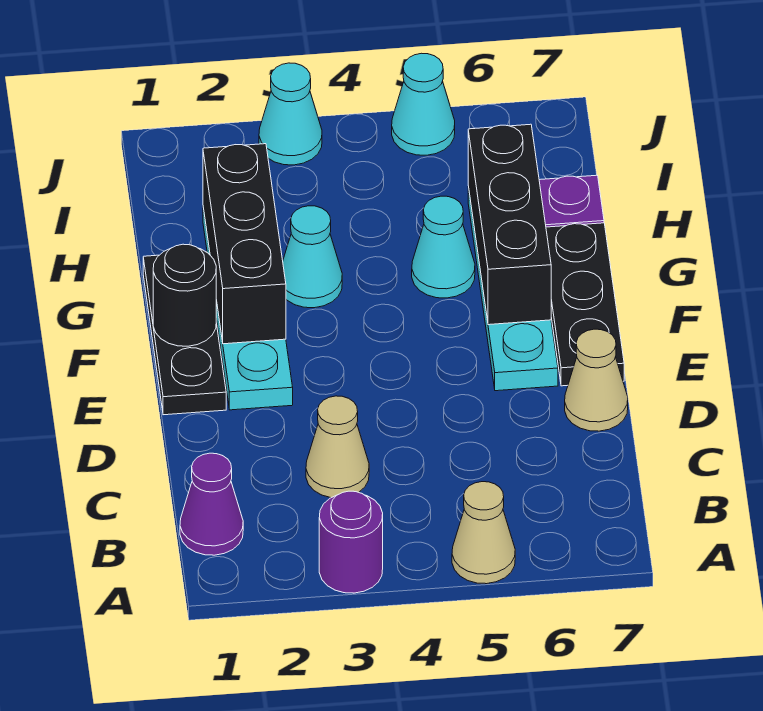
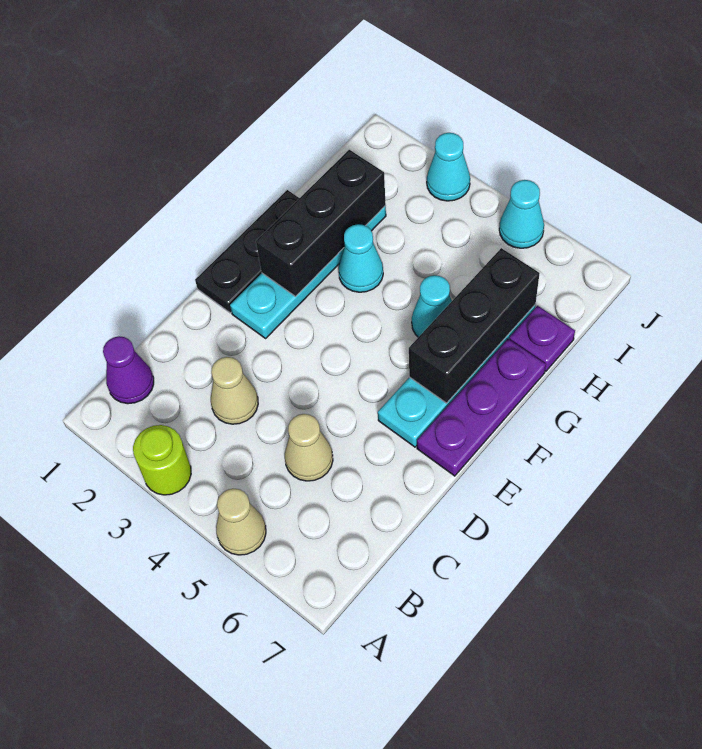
purple round brick A3 level 1 -> lime round brick A3 level 1
tan cone D7 level 1 -> tan cone C5 level 1
black plate E7:G7 level 1 -> purple plate E7:G7 level 1
black round brick F1 level 2 -> none

